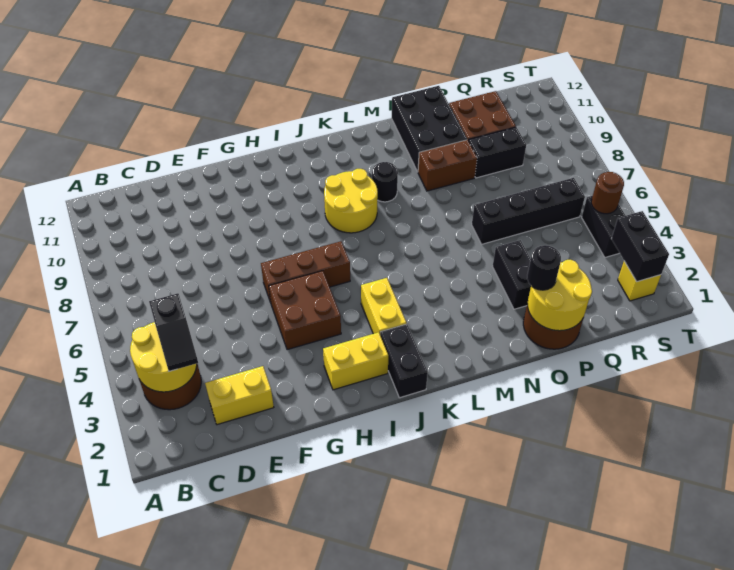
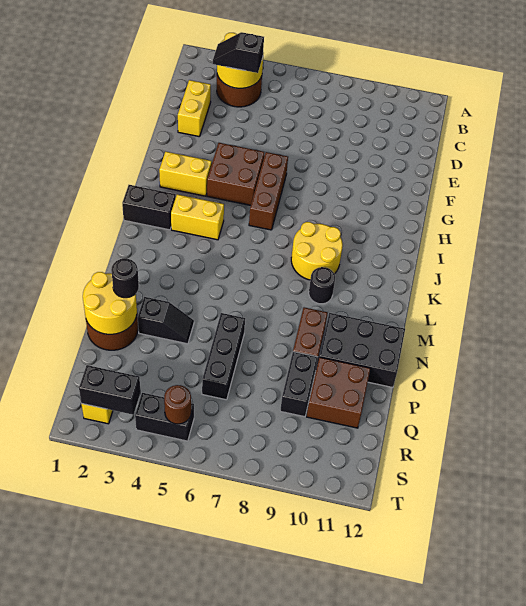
yellow brick H2:I2 level 1 -> yellow brick H2:H3 level 1
black brick O3:O4 level 1 -> black slope O3:O4 level 1 top 3
black brick O6:R6 level 1 -> black brick O6:Q6 level 1

